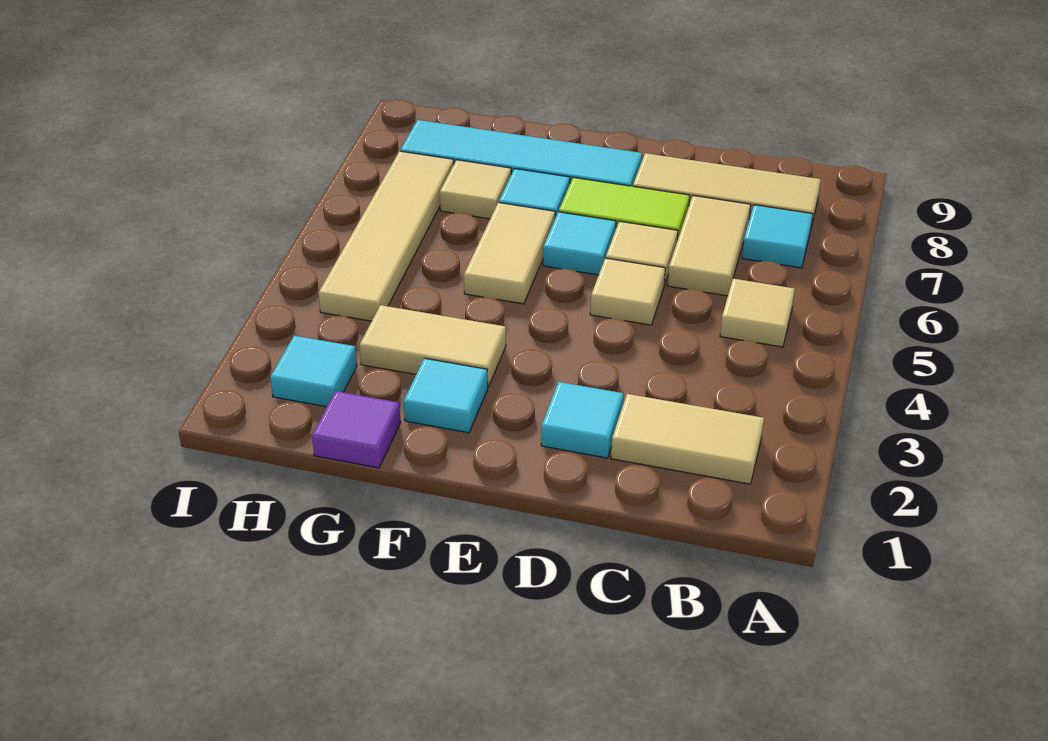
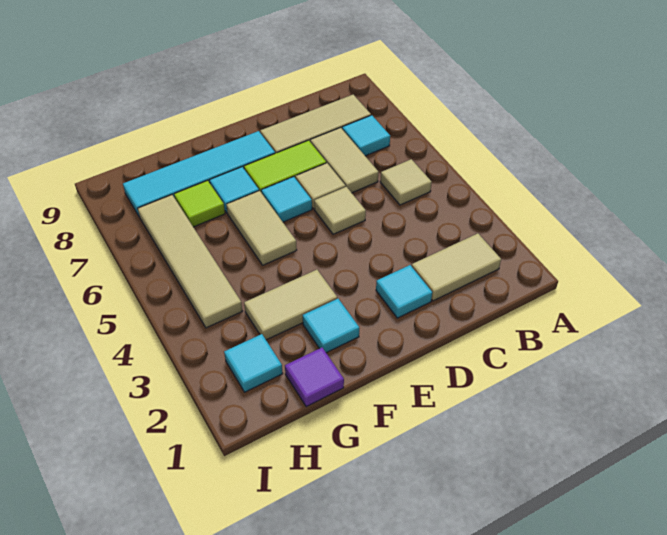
tan tile G7 level 1 -> lime tile G7 level 1

